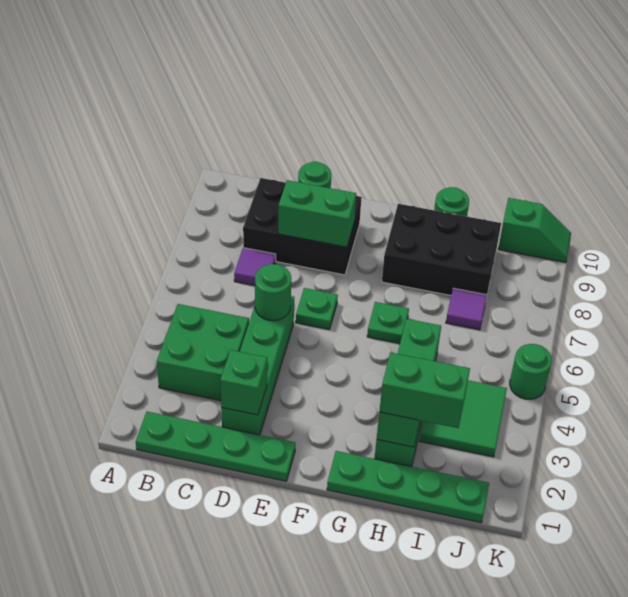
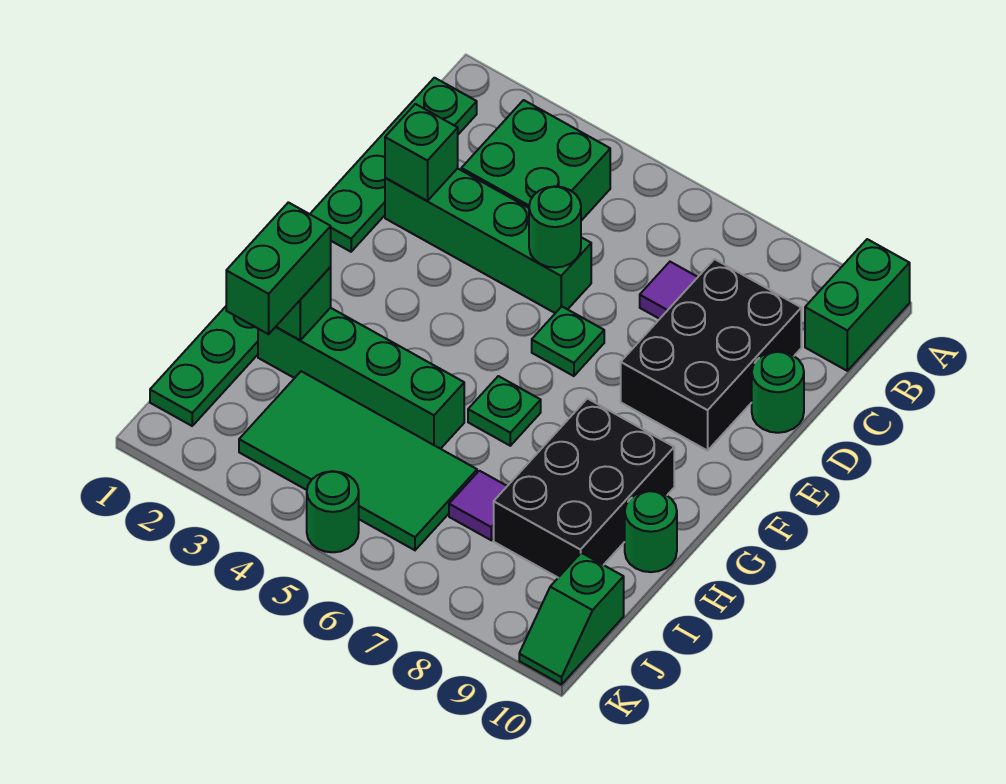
green brick D8:E8 level 2 -> green brick A10:B10 level 1
green tile I3:J4 level 1 -> green tile I3:J6 level 1

